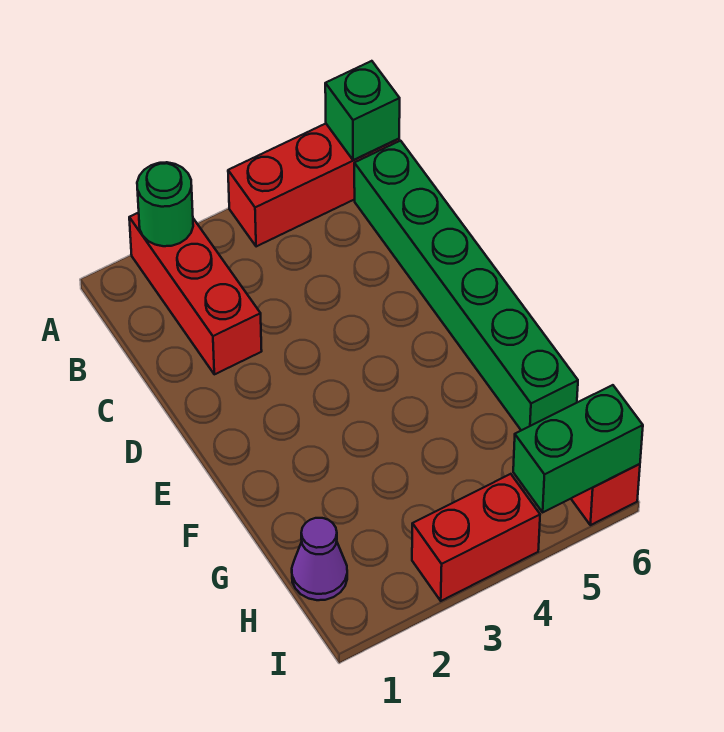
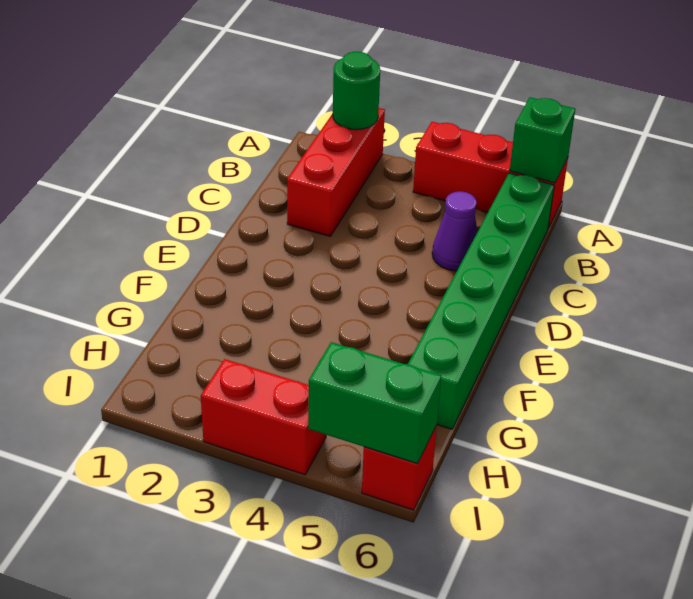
purple cone H1 level 1 -> purple cone C5 level 1

